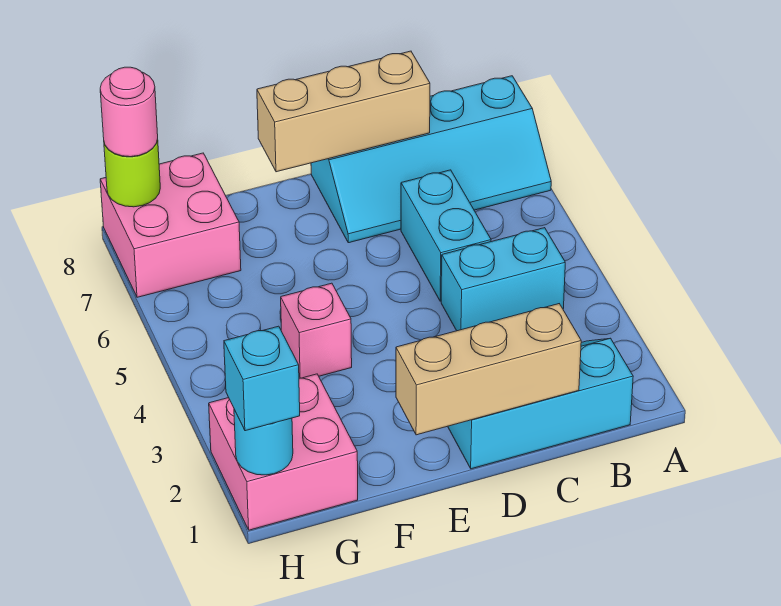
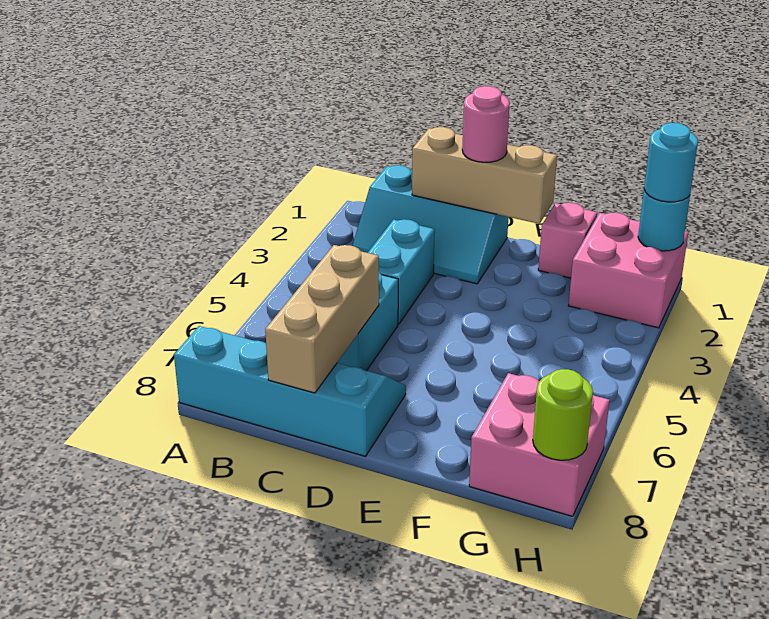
cyan brick B4:C4 level 1 -> cyan brick C3:C4 level 1
tan brick C8:E8 level 2 -> tan brick C6:C8 level 2
pink brick F4 level 1 -> pink brick F1 level 1
cyan brick H1 level 3 -> cyan round brick H1 level 3
pink round brick H8 level 3 -> pink round brick D1 level 3

